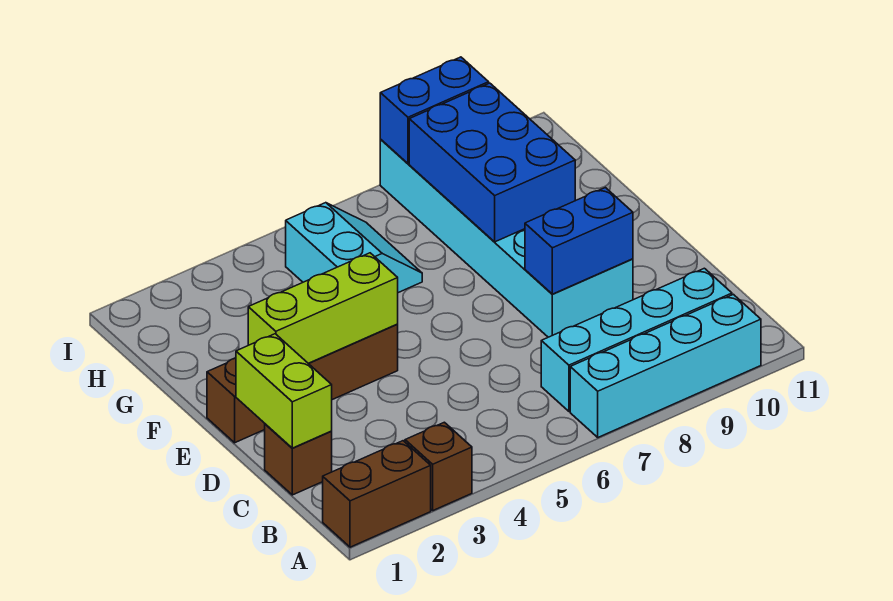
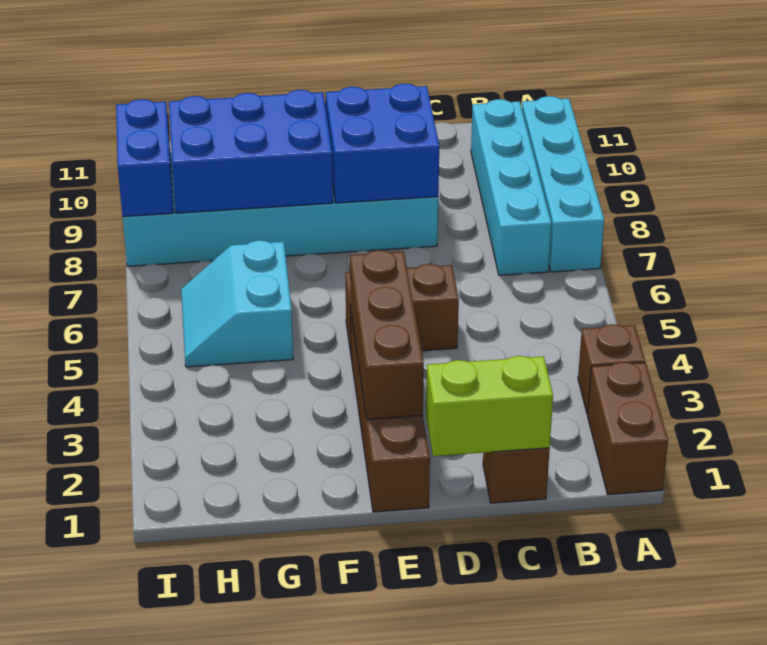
none -> brown brick D5:E5 level 1
blue brick D8:D9 level 2 -> blue brick D8:E9 level 2
lime brick E2:E4 level 2 -> brown brick E2:E4 level 2
cyan slope G5:H6 level 1 top 5 -> cyan slope G5:H6 level 1 top G

